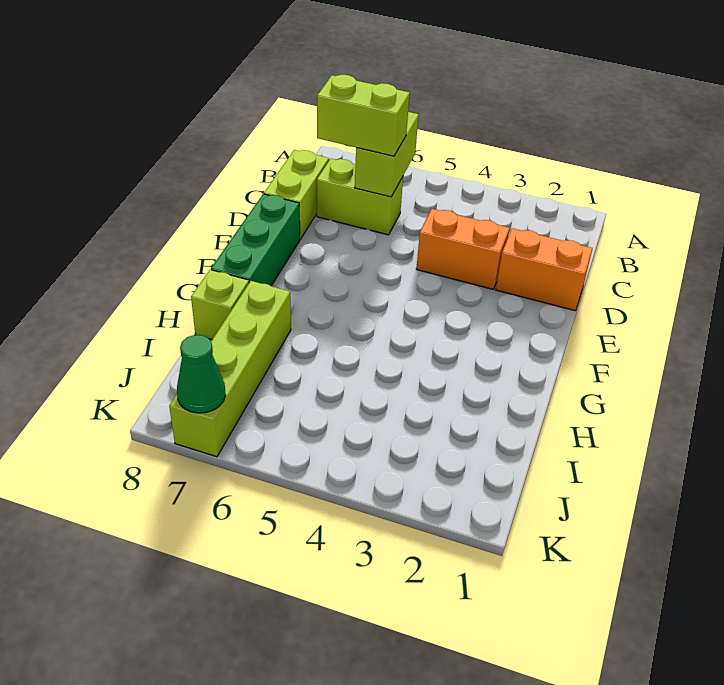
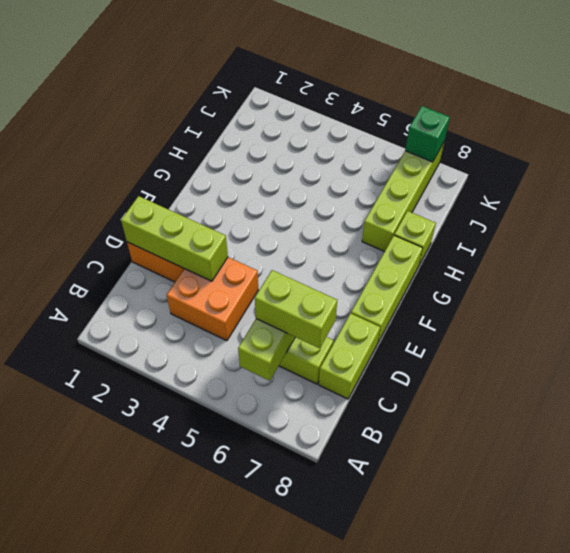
none -> lime brick D1:D3 level 2
orange brick D3:D4 level 1 -> orange brick C3:D4 level 1
green brick E8:G8 level 1 -> lime brick E8:G8 level 1
green cone K7 level 2 -> green brick K7 level 2

